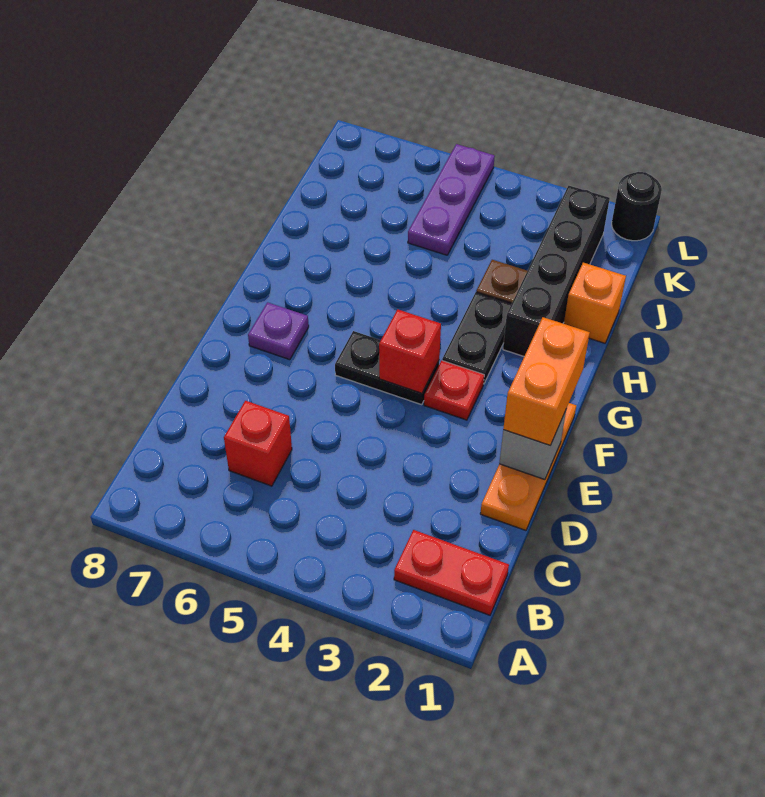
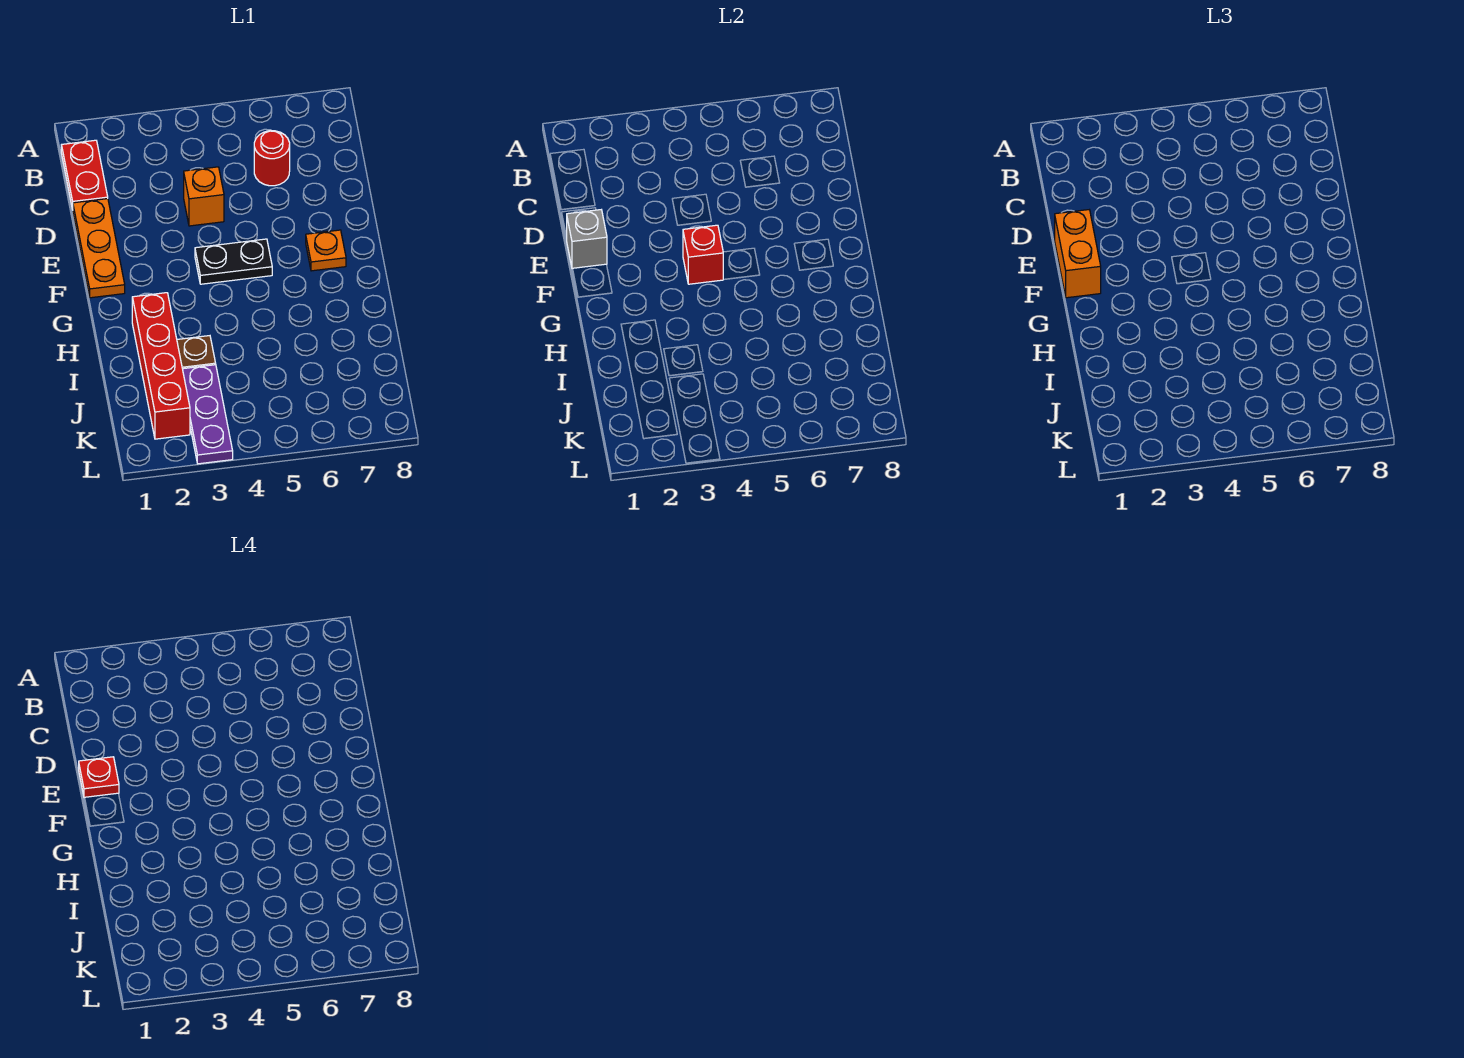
red plate B1:B2 level 1 -> red plate B1:C1 level 1
red brick C6 level 1 -> red round brick C6 level 1
red plate F3 level 1 -> red plate E1 level 4
purple plate F7 level 1 -> orange plate F7 level 1
black plate G3:H3 level 1 -> none
black brick H2:K2 level 1 -> red brick H2:K2 level 1
orange brick I1 level 1 -> orange brick D4 level 1
purple plate J5:L5 level 1 -> purple plate J3:L3 level 1
black round brick L1 level 1 -> none

